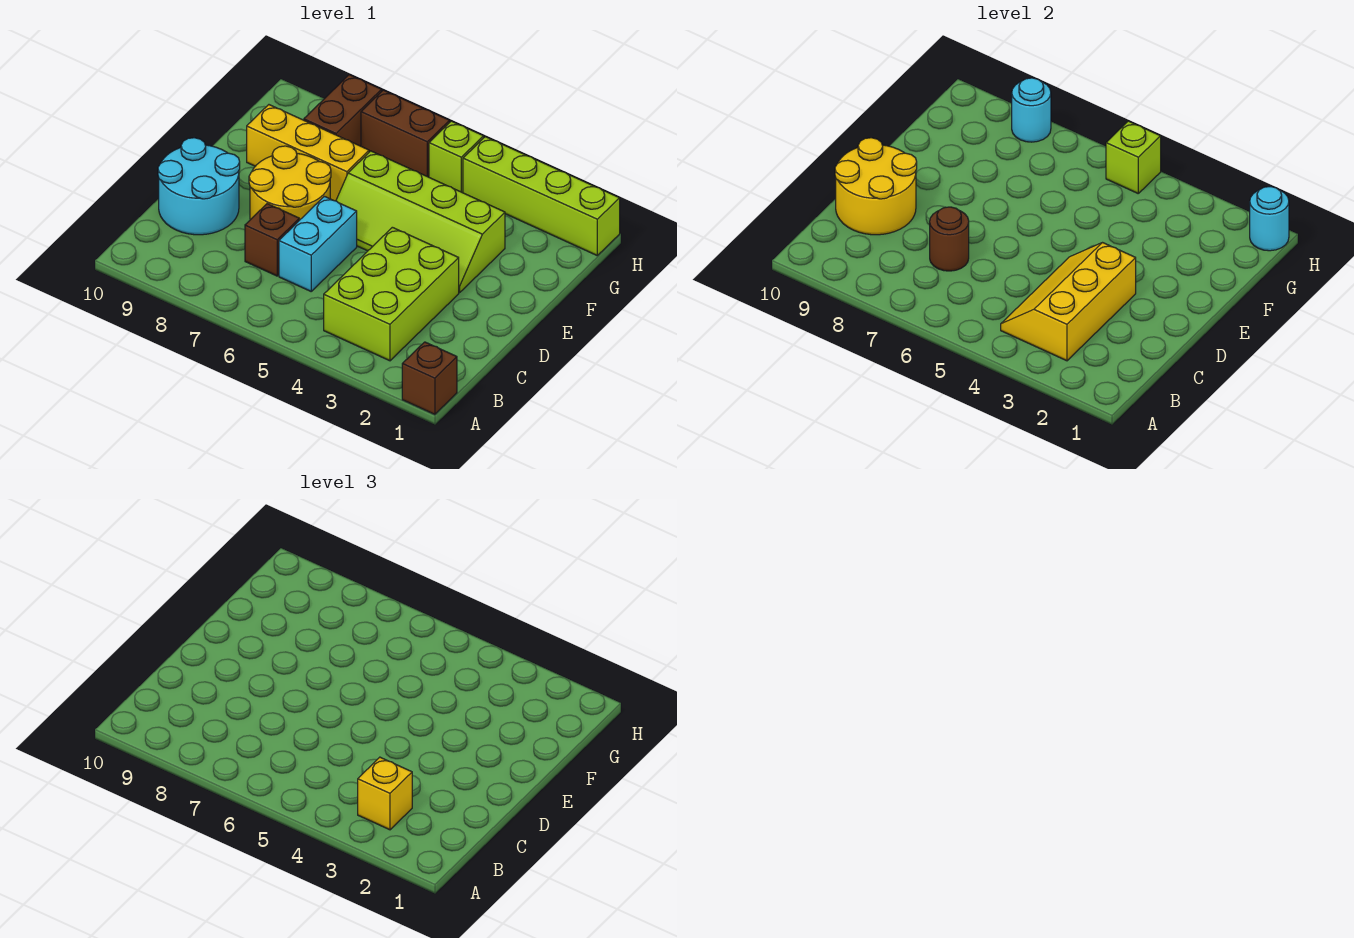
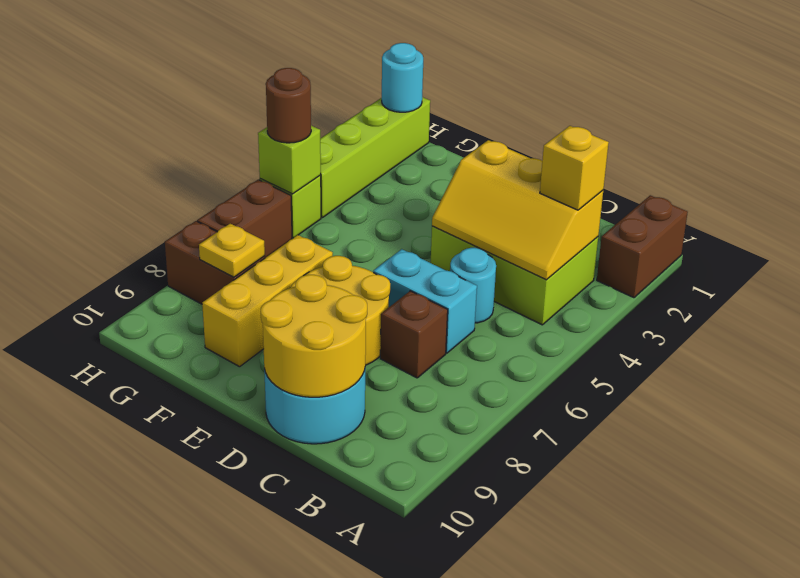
brown brick A1 level 1 -> brown brick A1:A2 level 1
brown round brick C7 level 2 -> brown round brick H5 level 3
lime slope E3:F6 level 1 top F -> none
none -> yellow plate G8 level 2
cyan round brick H8 level 2 -> cyan round brick C5 level 1

